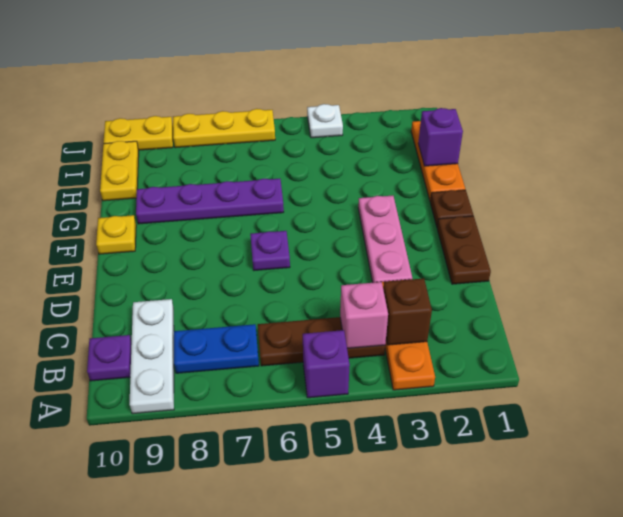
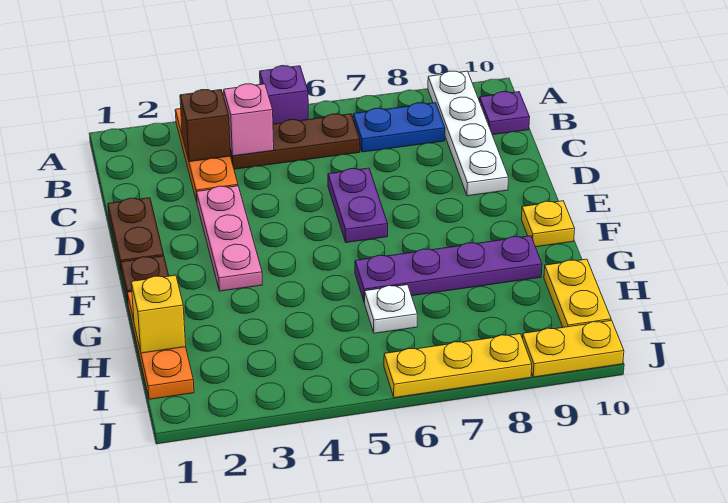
white plate A9:C9 level 1 -> white plate A9:D9 level 1
purple plate E6 level 1 -> purple plate D6:E6 level 1
purple brick H1 level 2 -> yellow brick H1 level 2
white plate J4 level 1 -> white plate H6 level 1

